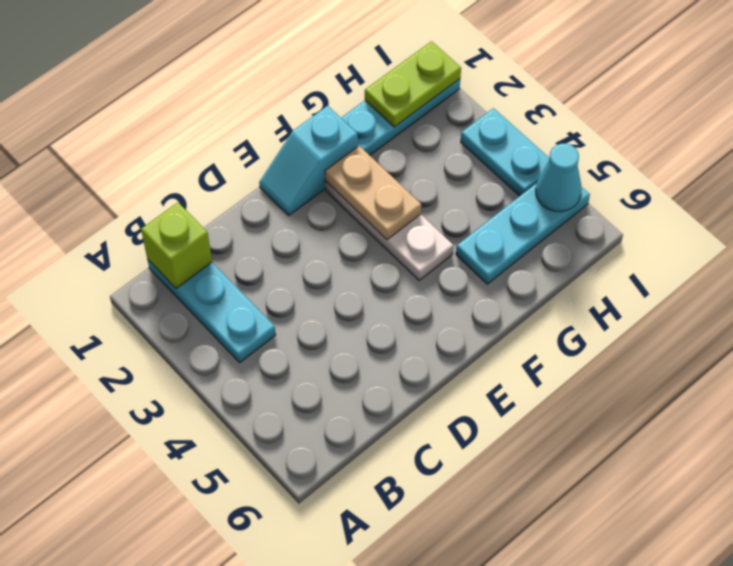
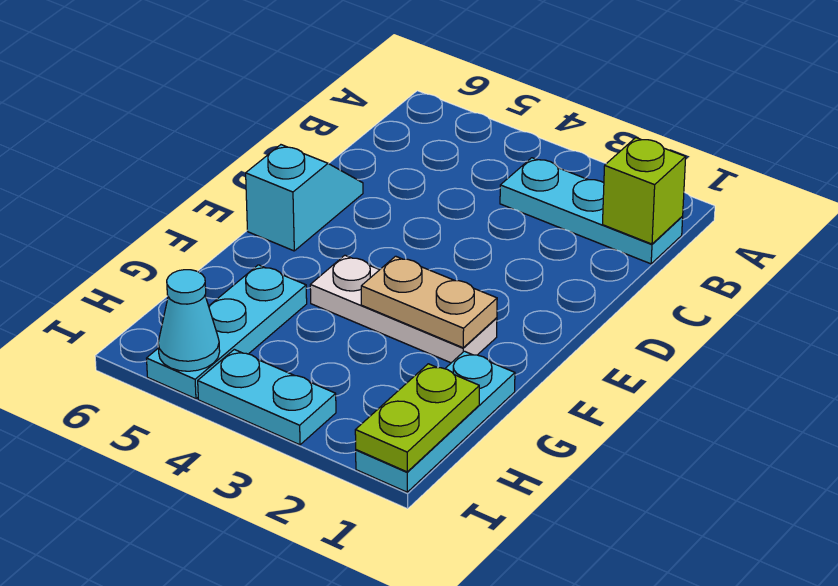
cyan slope E1:F1 level 1 top F -> cyan slope D6:E6 level 1 top E

